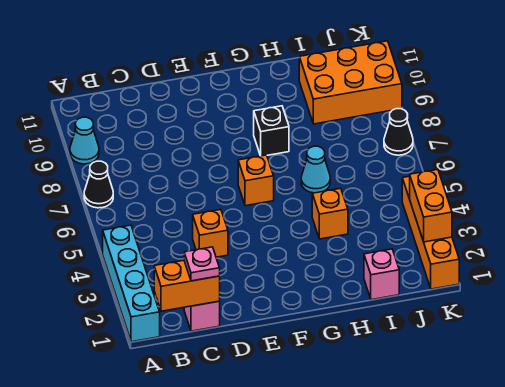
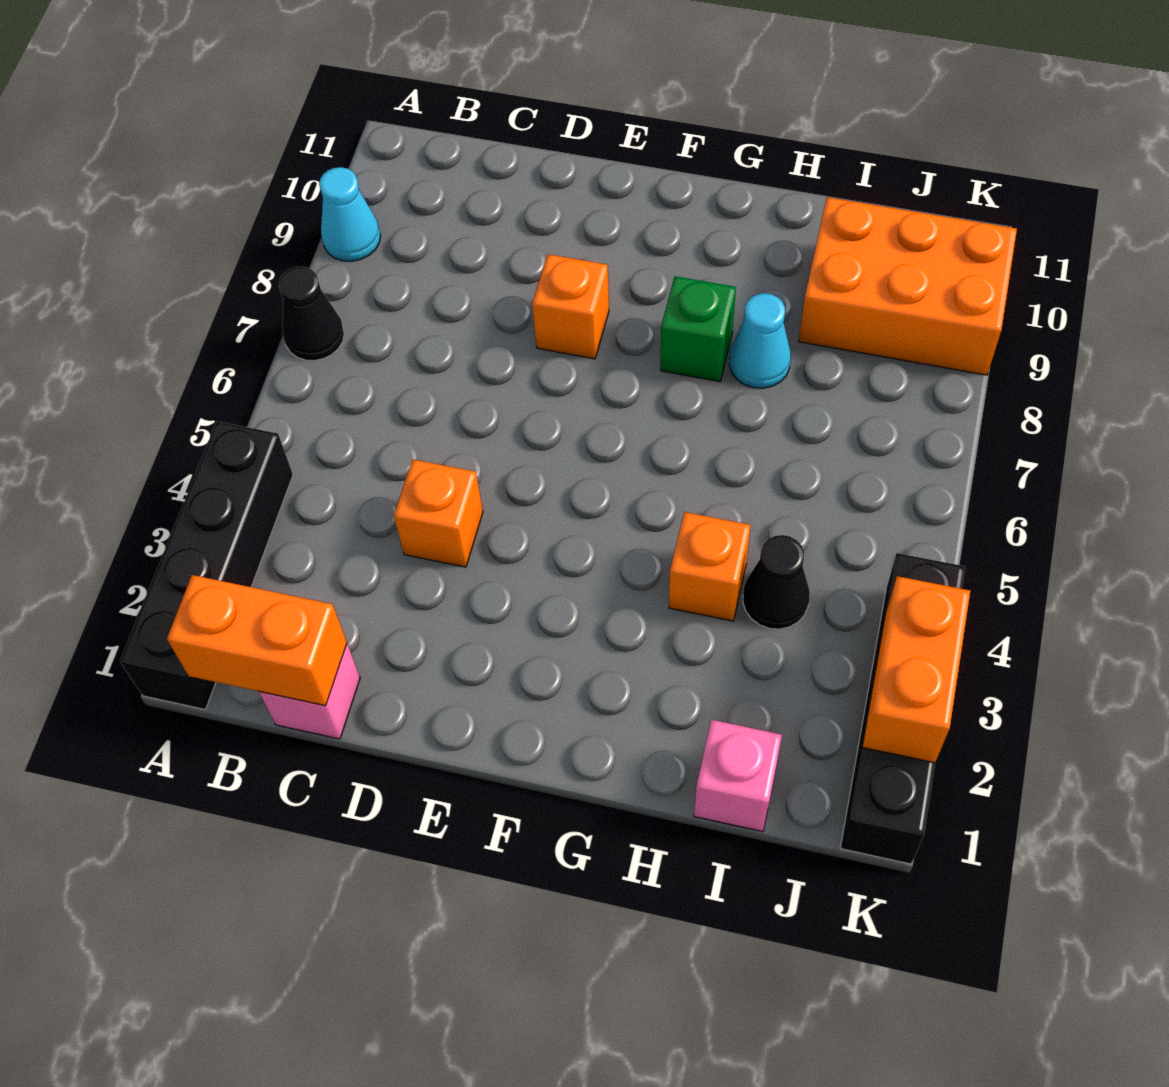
cyan brick A1:A4 level 1 -> black brick A1:A4 level 1
pink plate C1 level 3 -> none
orange brick F6 level 1 -> orange brick E8 level 1
black brick G8 level 1 -> green brick G8 level 1
cyan cone H6 level 1 -> cyan cone H8 level 1
orange brick K1:K4 level 1 -> black brick K1:K4 level 1
black cone K7 level 1 -> black cone I4 level 1

